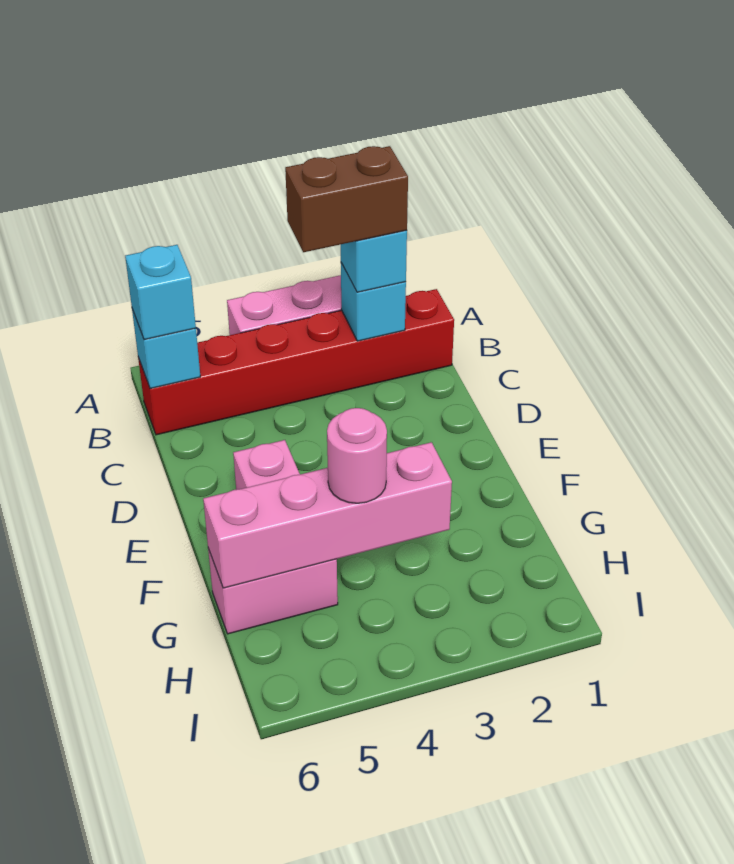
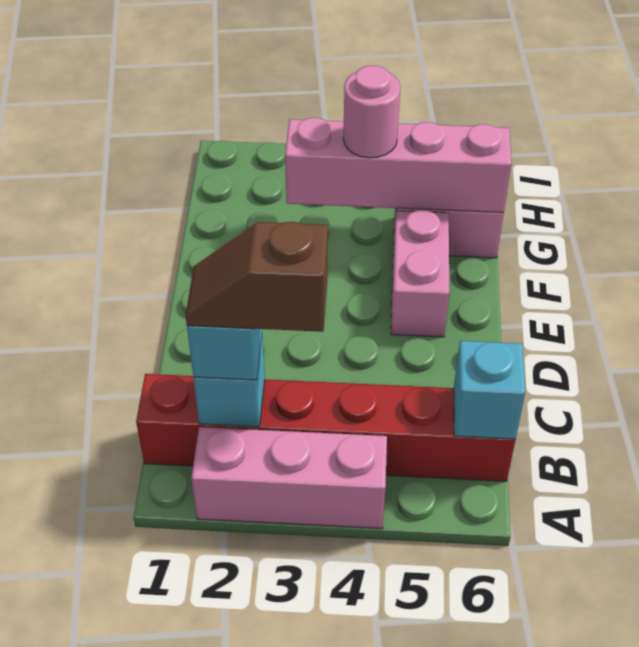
brown brick B2:B3 level 4 -> brown slope B2:B3 level 4 top 3
cyan brick B6 level 3 -> none

